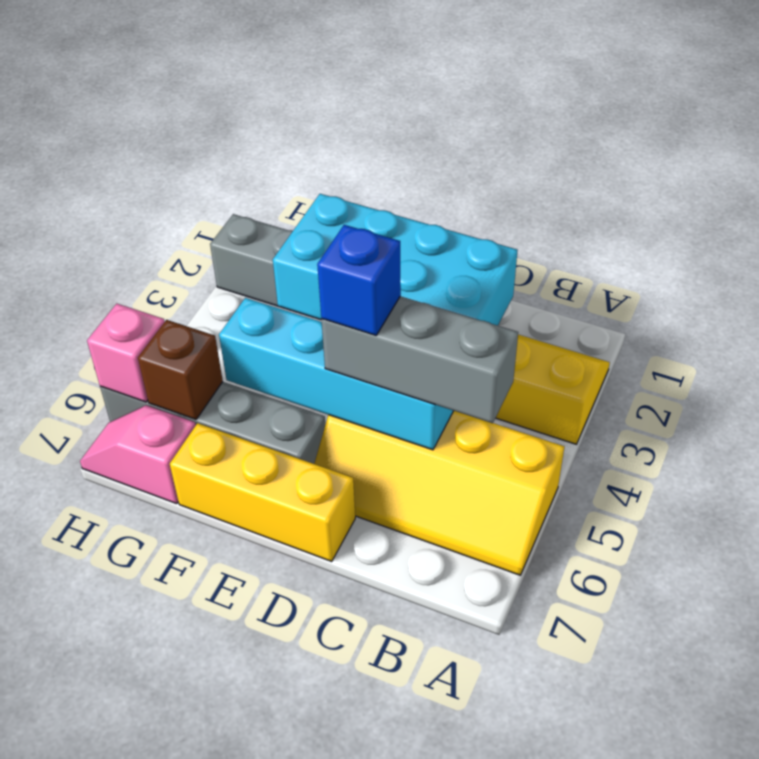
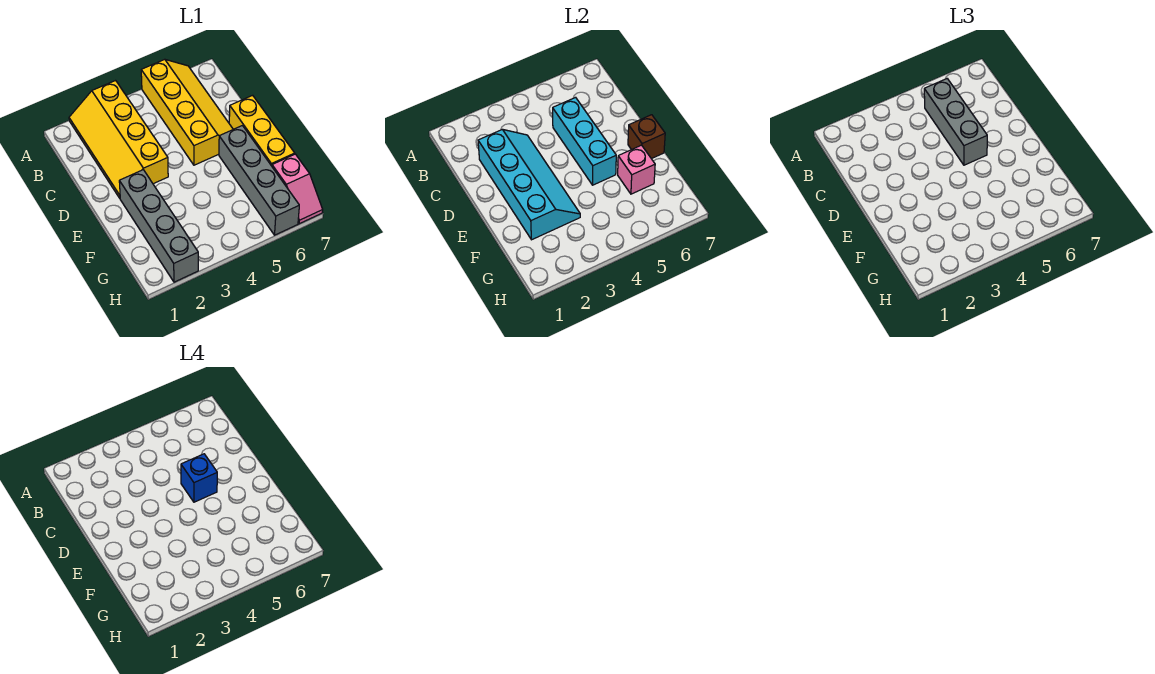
cyan brick C2:F3 level 2 -> cyan slope C2:F3 level 2 top 2
cyan brick C5:F5 level 2 -> cyan brick C5:E5 level 2
brown brick G6 level 2 -> brown brick E7 level 2
pink brick H6 level 2 -> pink brick F6 level 2

